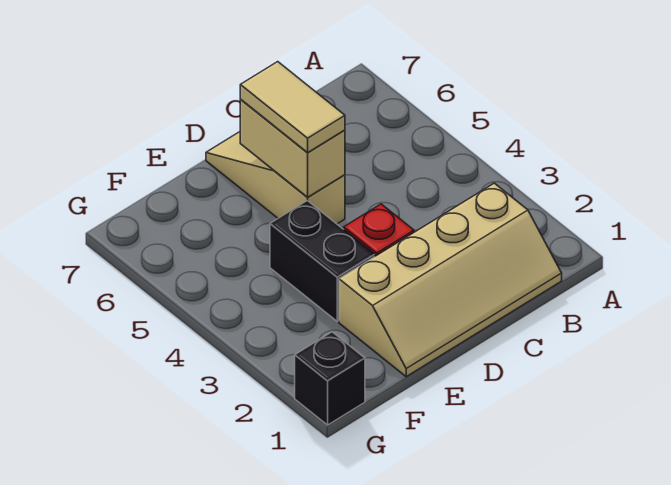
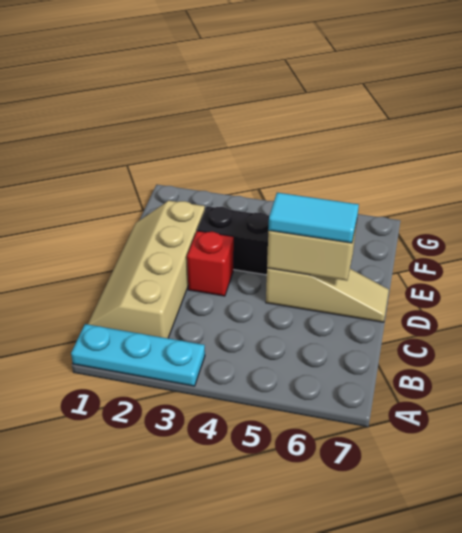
none -> cyan plate A1:A3 level 1
tan tile D5:D6 level 3 -> cyan tile D5:D6 level 3
black brick G1 level 1 -> none

